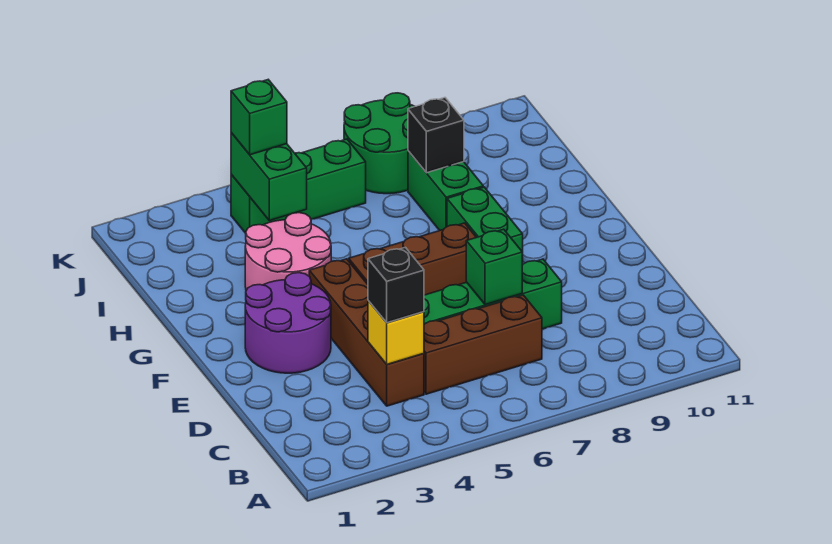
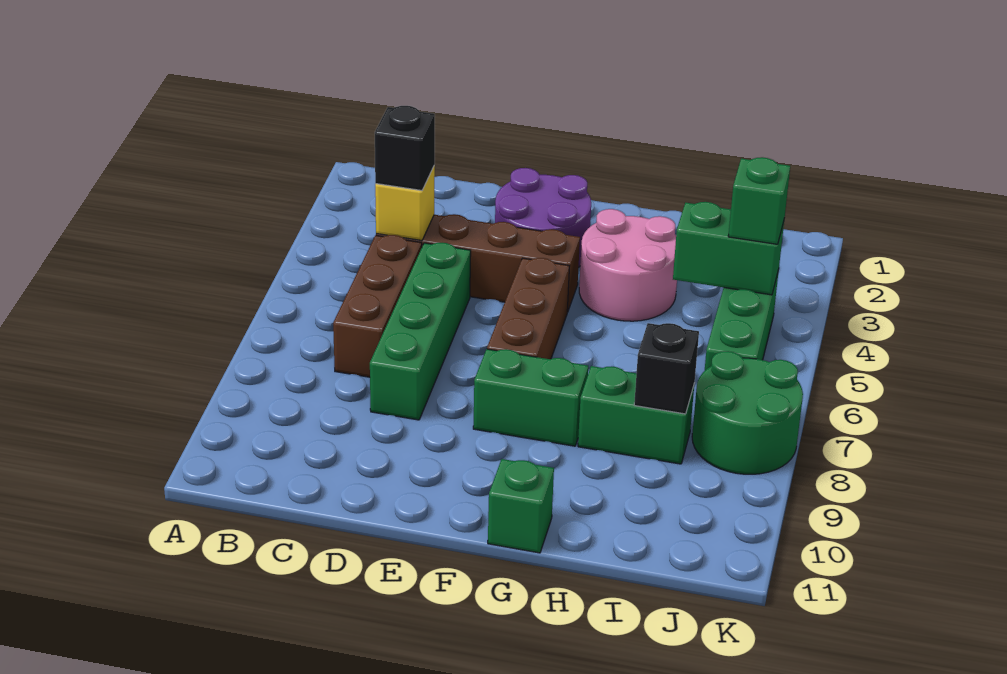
green brick D7 level 2 -> green brick G11 level 1

